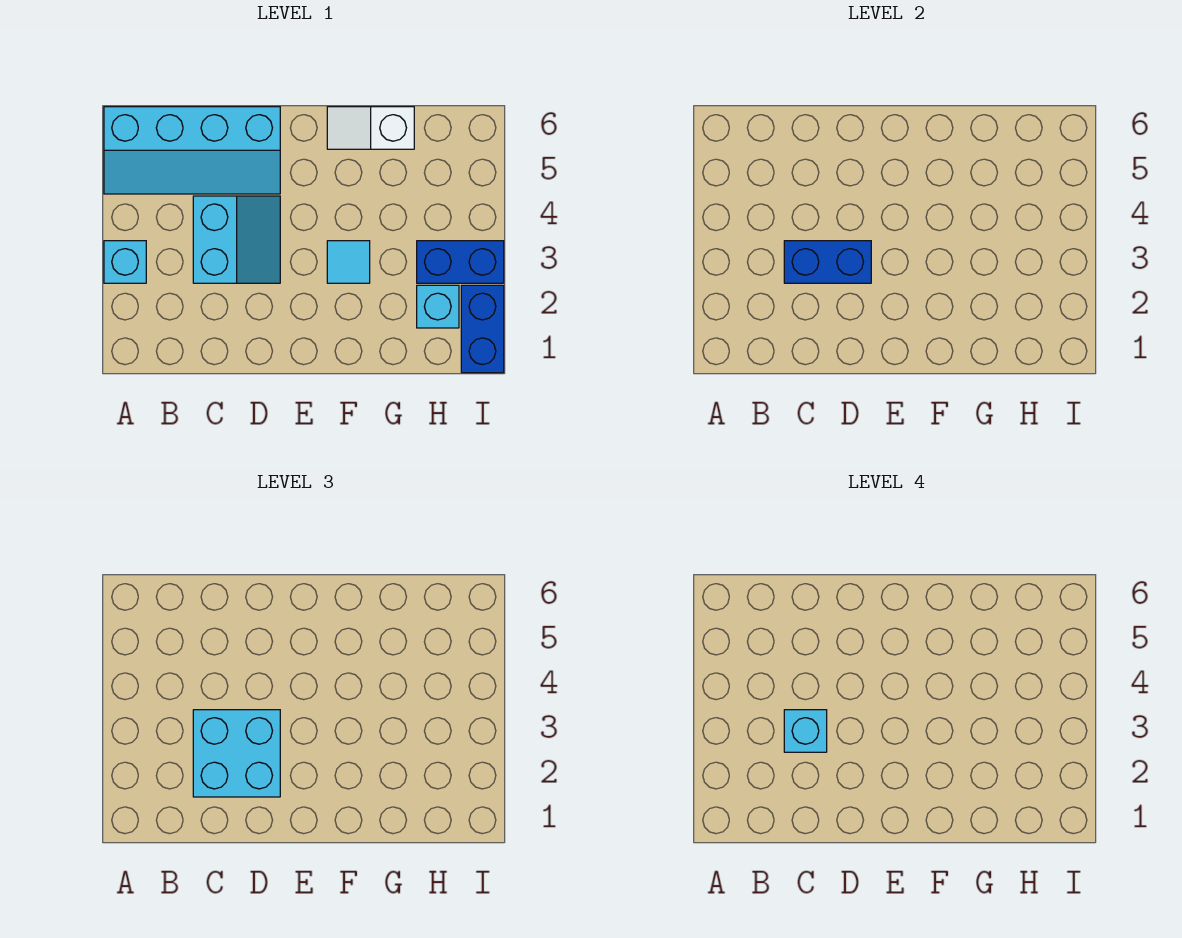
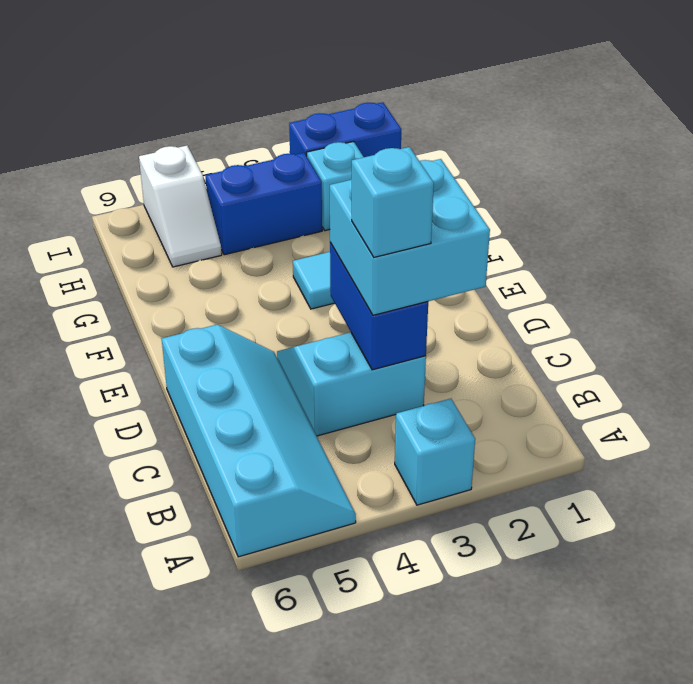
white slope F6:G6 level 1 top G -> white slope H5:I5 level 1 top I
blue brick H3:I3 level 1 -> blue brick H3:H4 level 1

